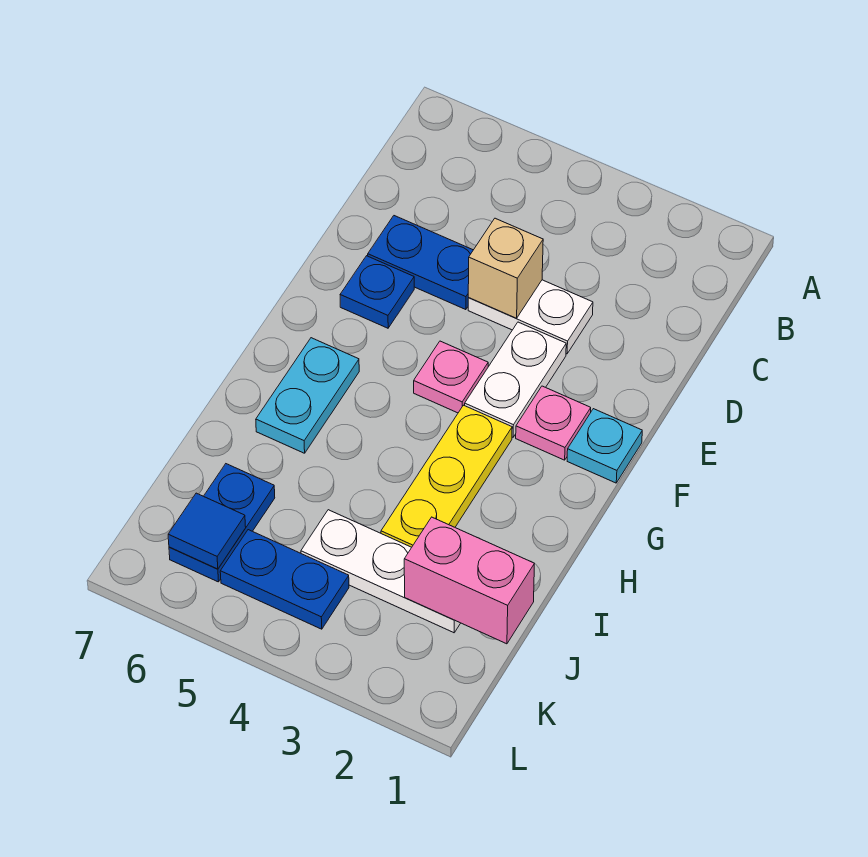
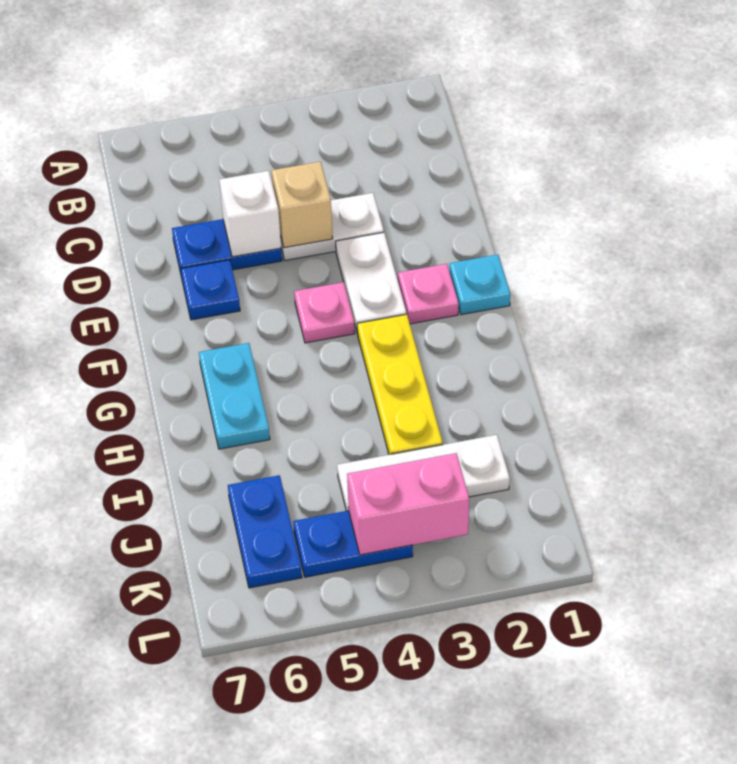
none -> white brick D5 level 2
pink brick J1:J2 level 2 -> pink brick K3:K4 level 2
blue tile K6 level 2 -> none

